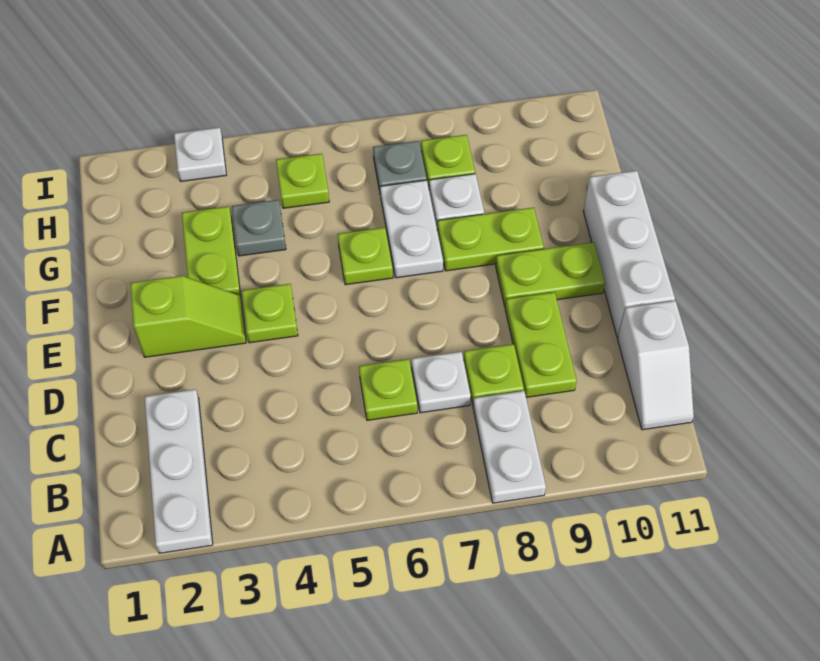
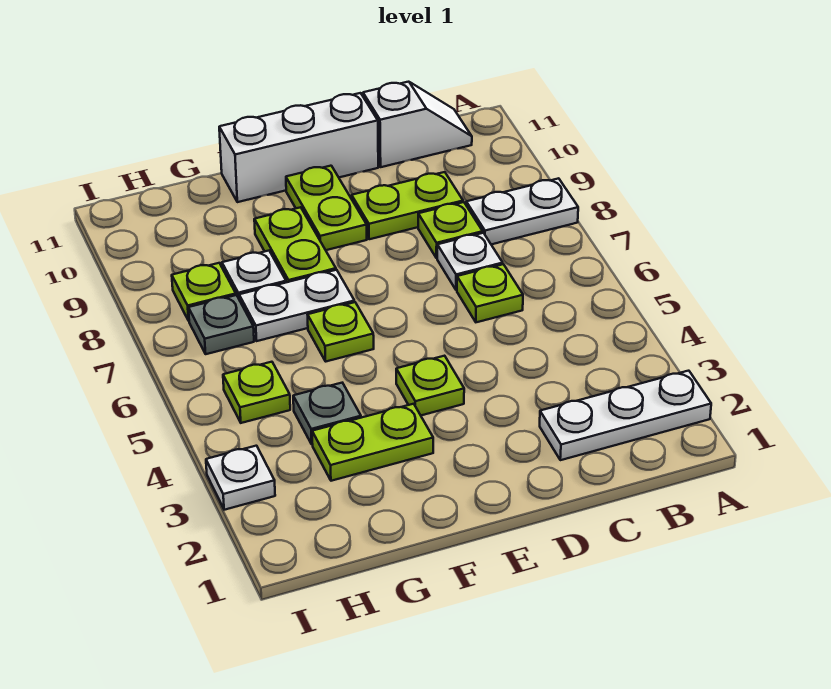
lime slope E2:E3 level 1 top 2 -> none

